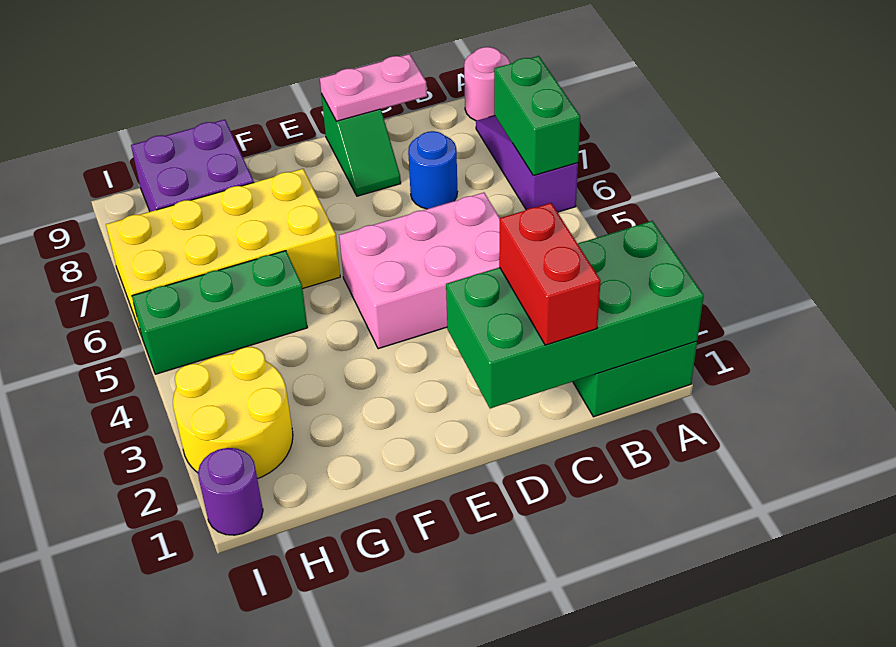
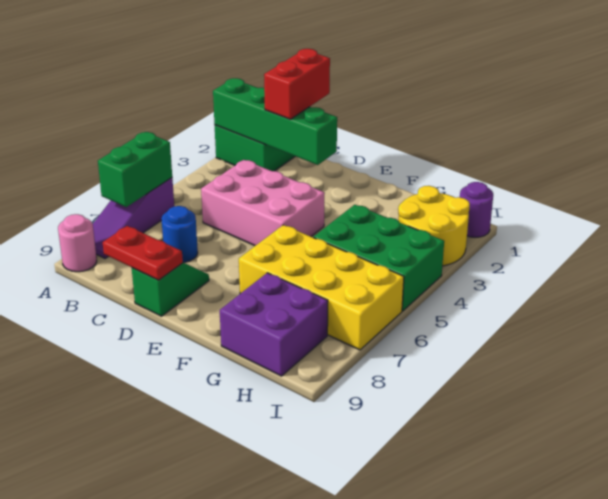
green brick A1:D2 level 2 -> green brick A2:D2 level 2
pink plate C9:D9 level 2 -> red plate C9:D9 level 2
green brick G5:I5 level 1 -> green brick G4:I5 level 1

